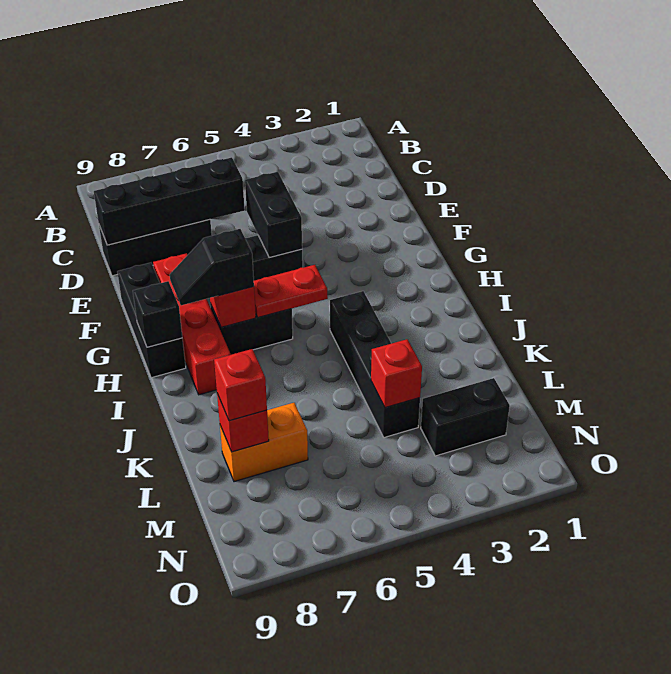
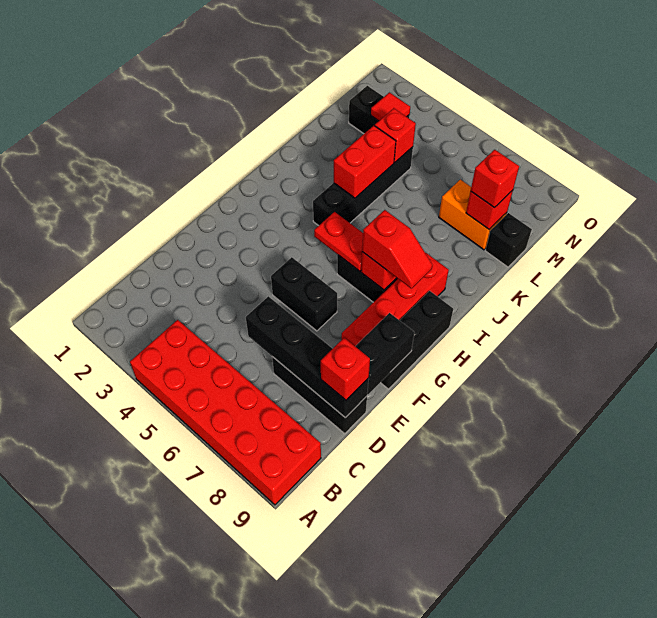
none -> red brick A4:B9 level 1
none -> red brick D9 level 3
black brick E5:F5 level 2 -> black brick E9:F9 level 2
black slope H7:H8 level 3 top 7 -> red slope H7:H8 level 3 top 7
black brick H9 level 2 -> black brick L9 level 1
none -> red brick J4:K4 level 2
none -> red tile M3 level 2

